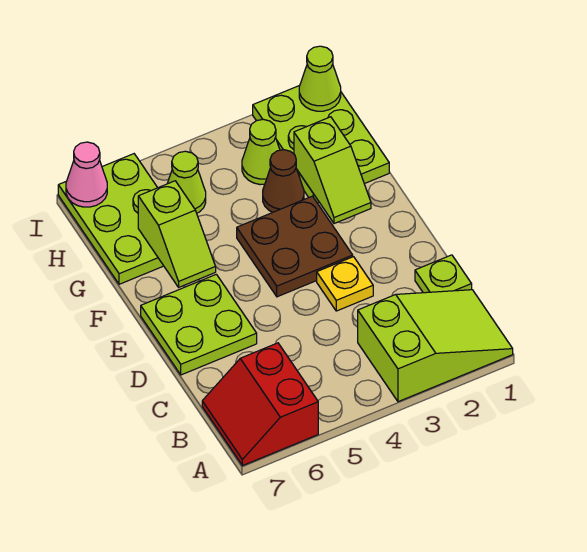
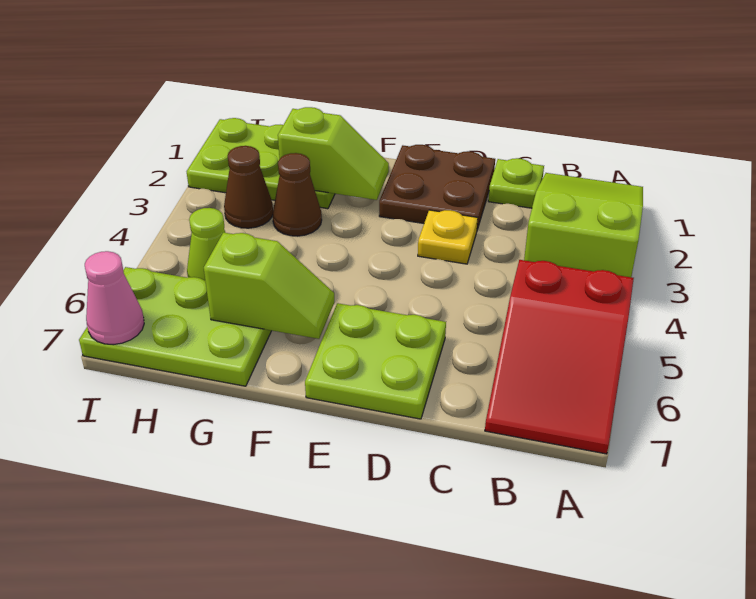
red slope A6:B7 level 1 top 6 -> red slope A5:B7 level 1 top 5
brown plate E3:F4 level 1 -> brown plate D1:E2 level 1
lime cone H3 level 1 -> brown cone H3 level 1
lime cone I1 level 2 -> none

